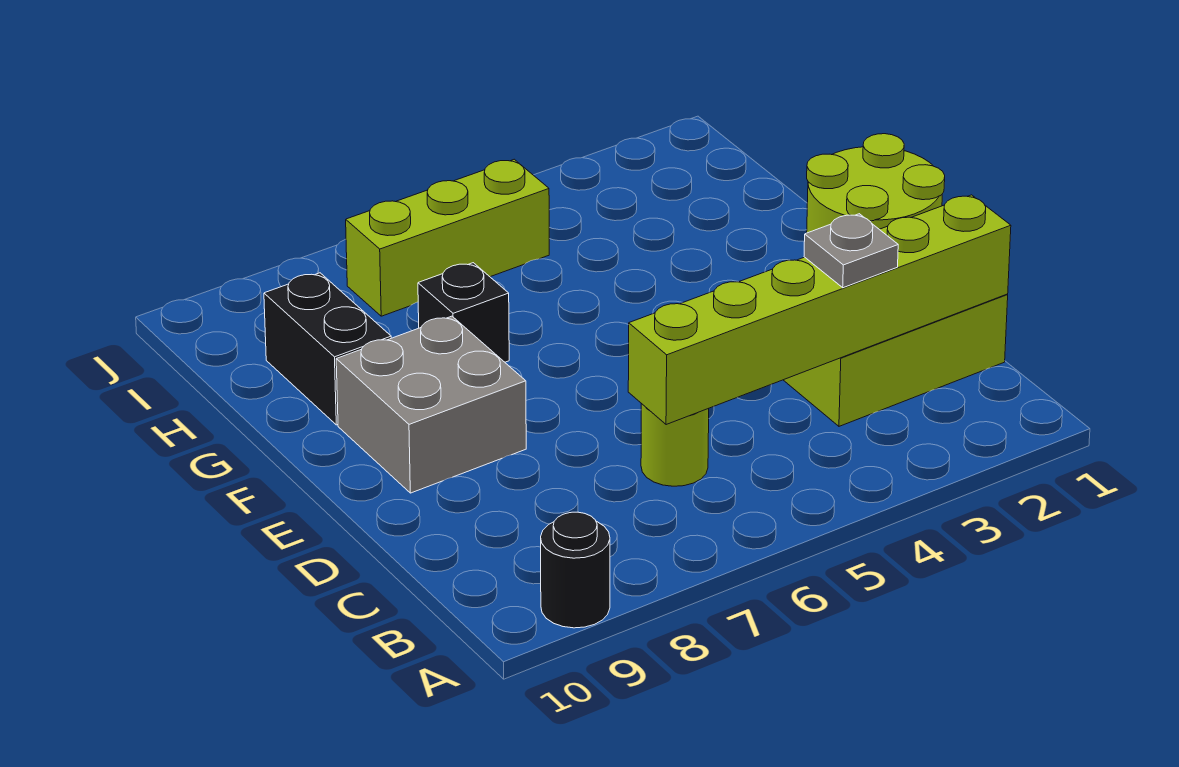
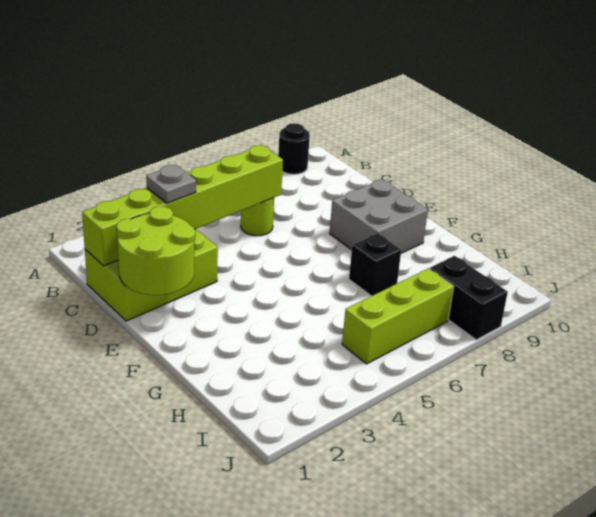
black brick G9:H9 level 1 -> black brick I8:J8 level 1

